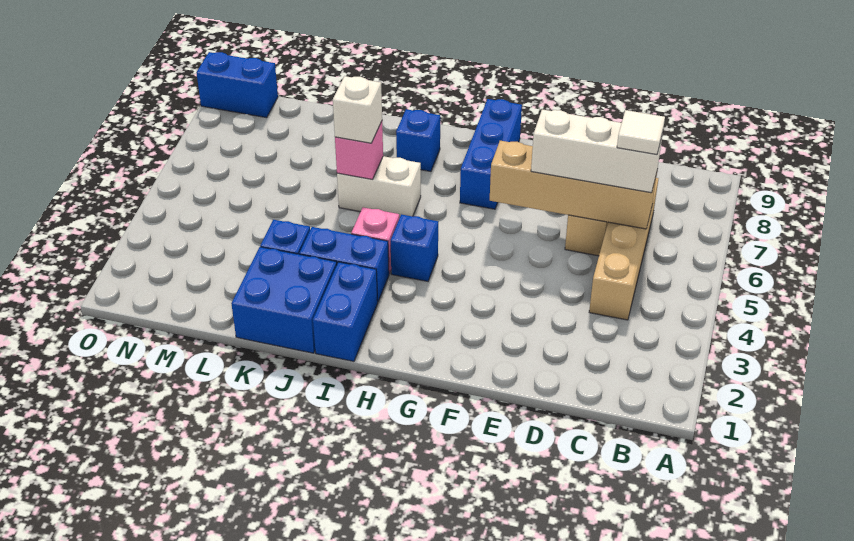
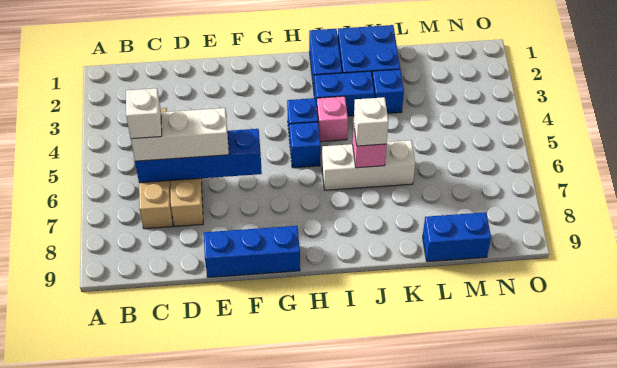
tan brick C6:F6 level 2 -> blue brick C6:F6 level 2
white tile C6 level 4 -> white brick C6 level 4
blue brick G7:G9 level 1 -> blue brick E9:G9 level 1
white brick I6:J6 level 1 -> white brick I6:K6 level 1
blue brick I8 level 1 -> blue brick H5 level 1
blue brick N9:O9 level 1 -> blue brick L9:M9 level 1

